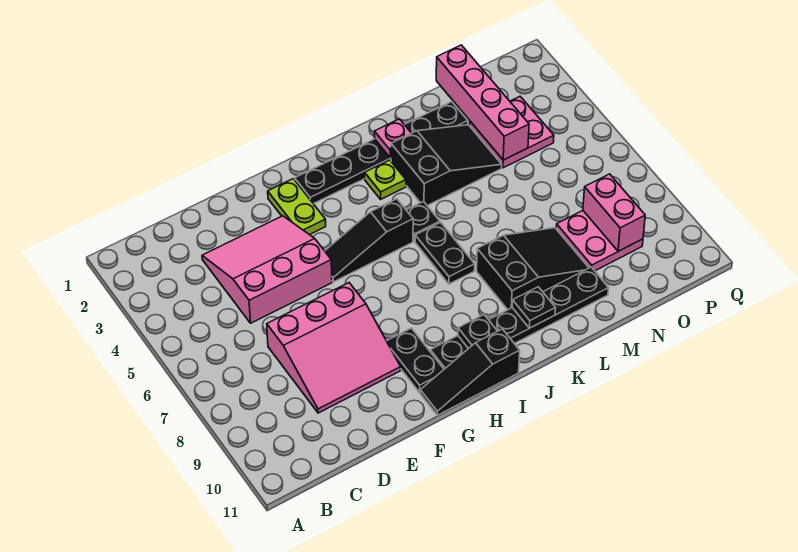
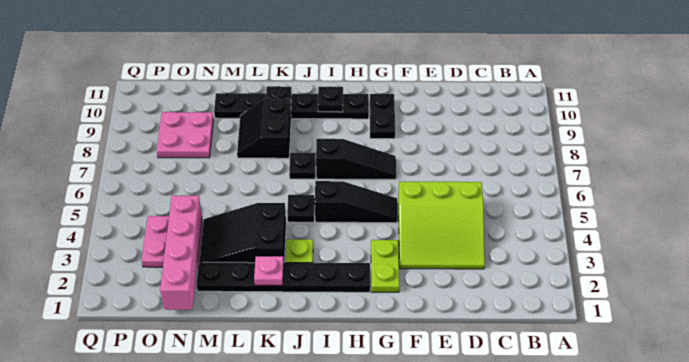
pink slope D3:F5 level 1 top 5 -> lime slope D3:F5 level 1 top 5
pink slope D7:F9 level 1 top 7 -> none
black slope G11:I11 level 1 top I -> black slope G7:I7 level 1 top I
black plate J6:J7 level 1 -> black plate J7 level 1
black slope K8:M9 level 1 top K -> black slope K8:L9 level 1 top K
pink brick O8:O9 level 2 -> none

